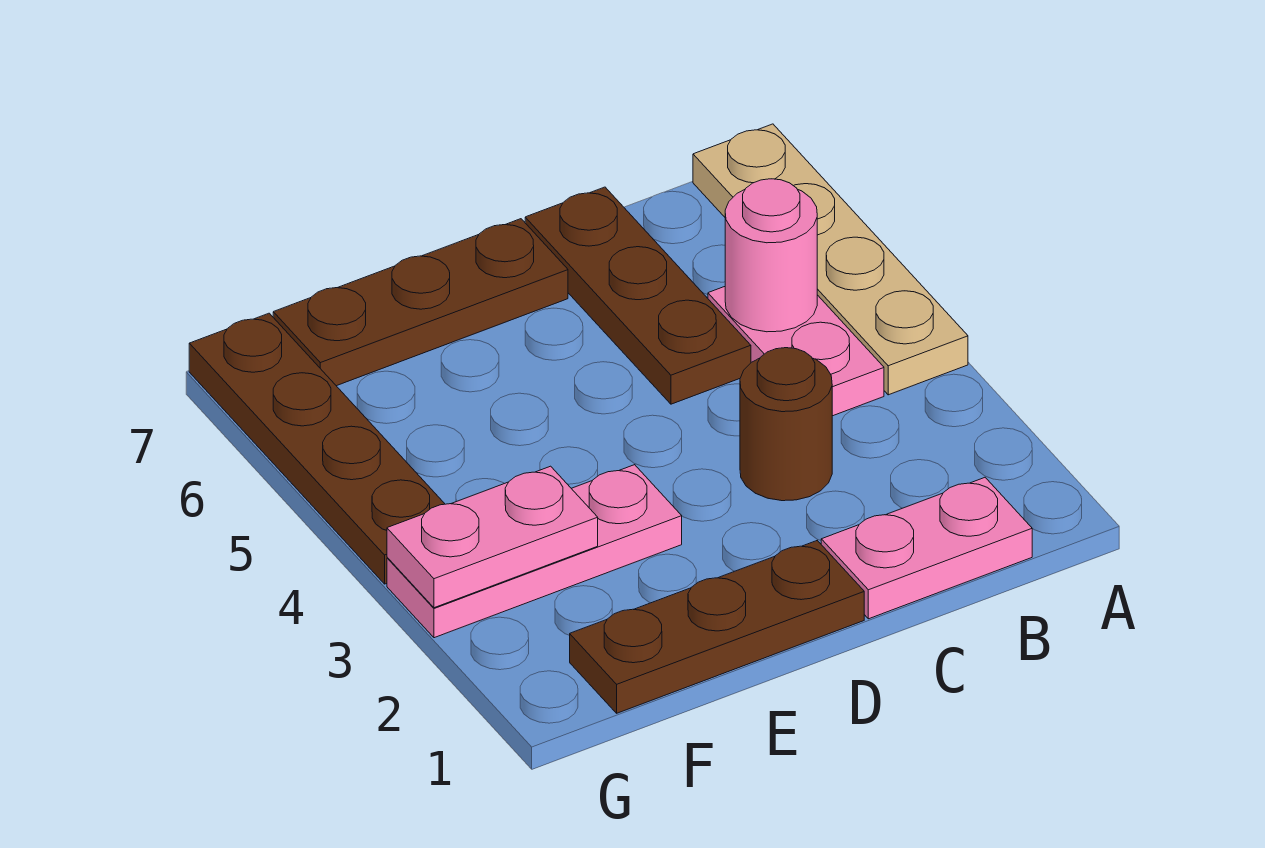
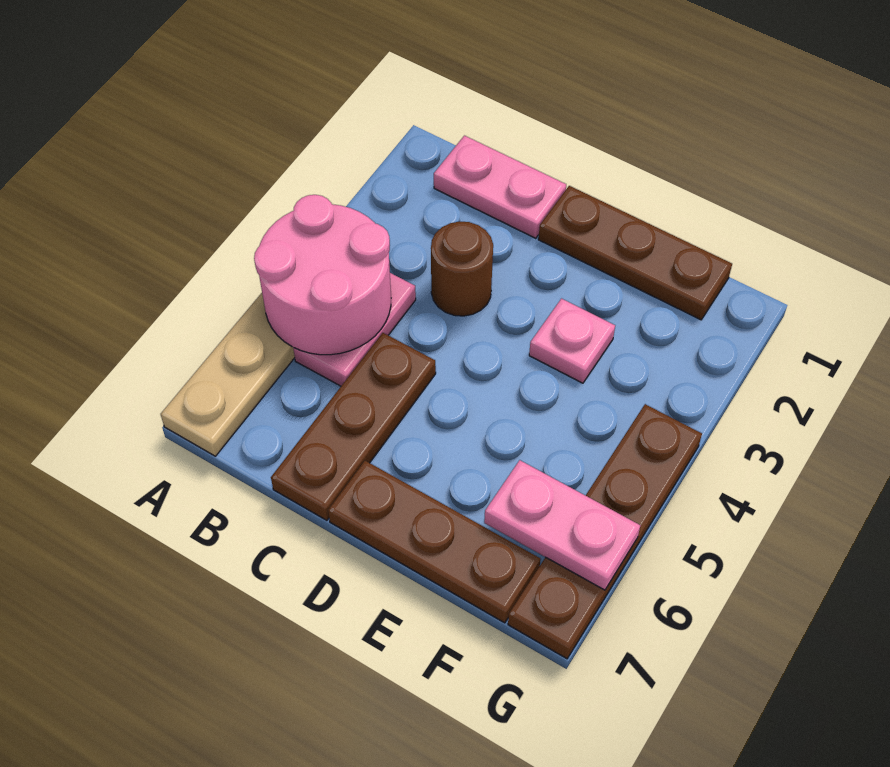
pink round brick B5 level 2 -> pink round brick A4:B5 level 2
pink plate E3:G3 level 1 -> pink plate E3 level 1
pink plate F3:G3 level 2 -> pink plate F6:G6 level 2

